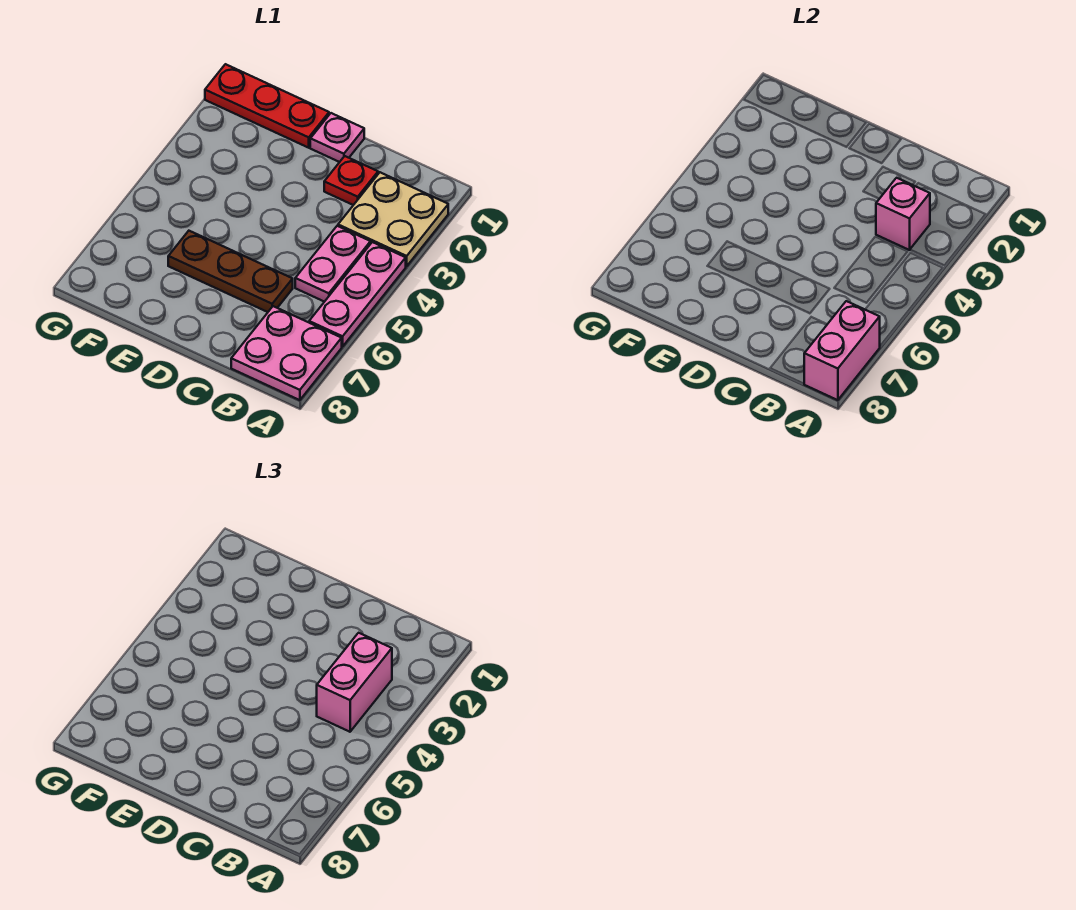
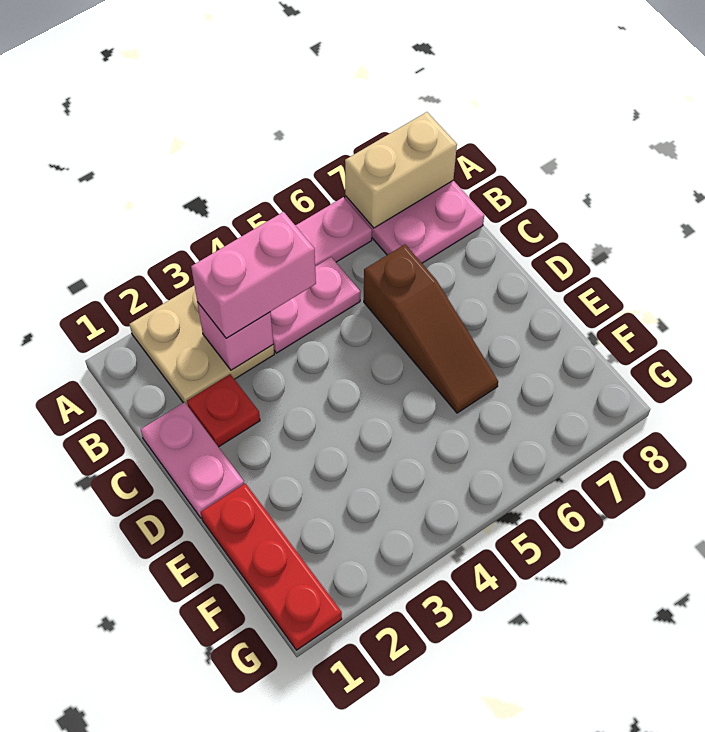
pink brick A7:A8 level 2 -> tan brick A7:A8 level 2
brown plate C6:E6 level 1 -> brown slope C6:E6 level 1 top C
pink plate D1 level 1 -> pink plate C1:D1 level 1

